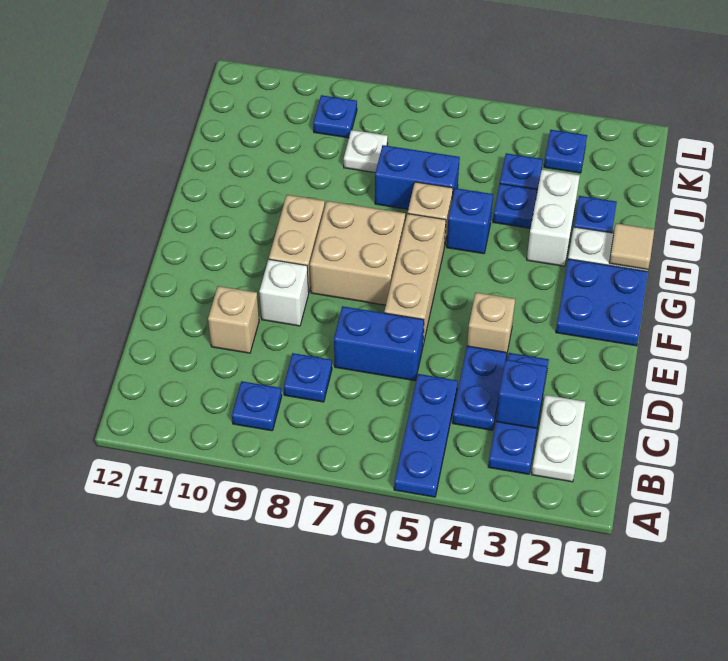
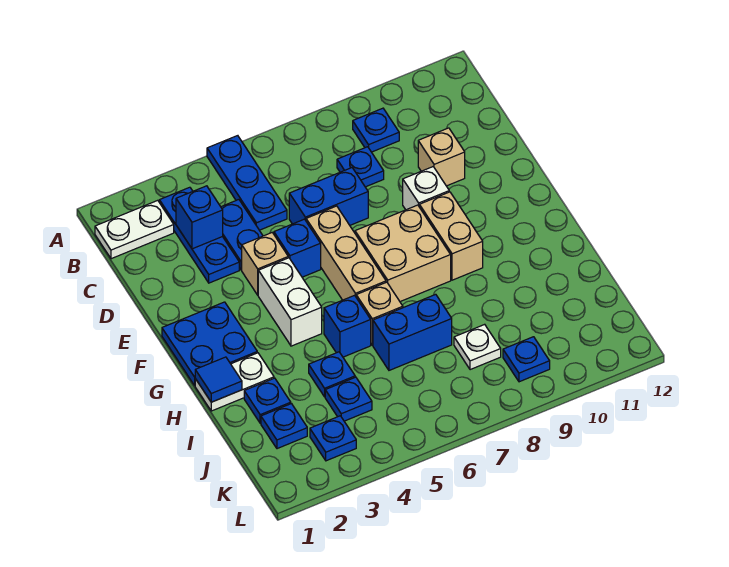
white plate B2:C2 level 1 -> white plate B1:B2 level 1
none -> blue brick E5 level 1
tan tile H1 level 2 -> blue tile H1 level 2
white brick H3:I3 level 1 -> white brick F4:G4 level 1
none -> blue plate J2 level 1

